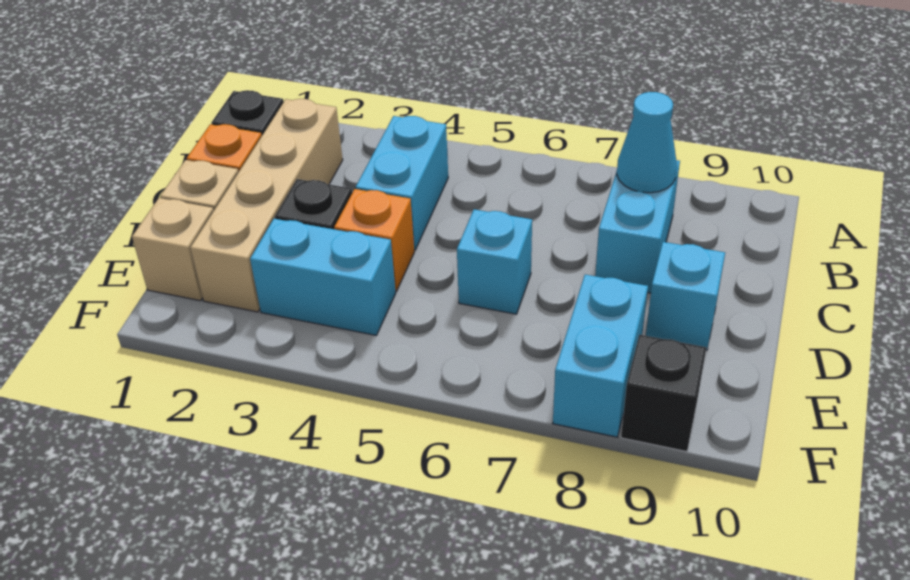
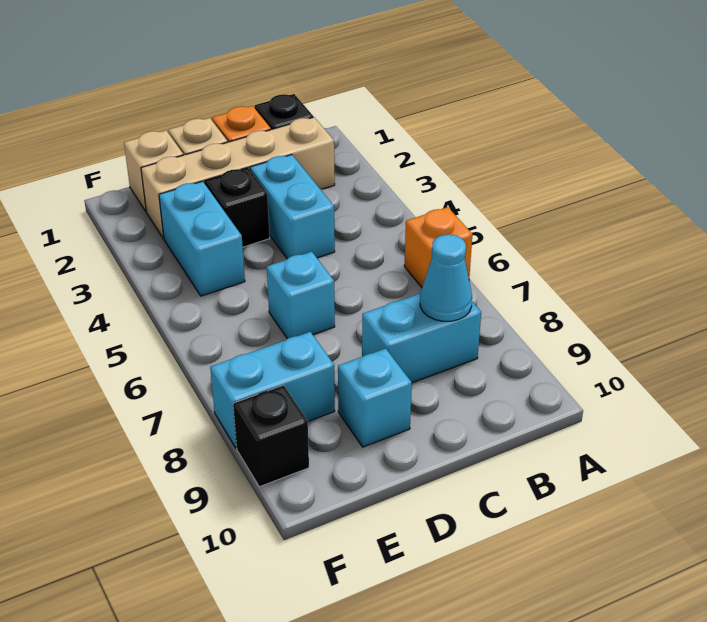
cyan brick B4:C4 level 1 -> cyan brick C3:C4 level 1
orange brick D4 level 1 -> orange brick A6 level 1

